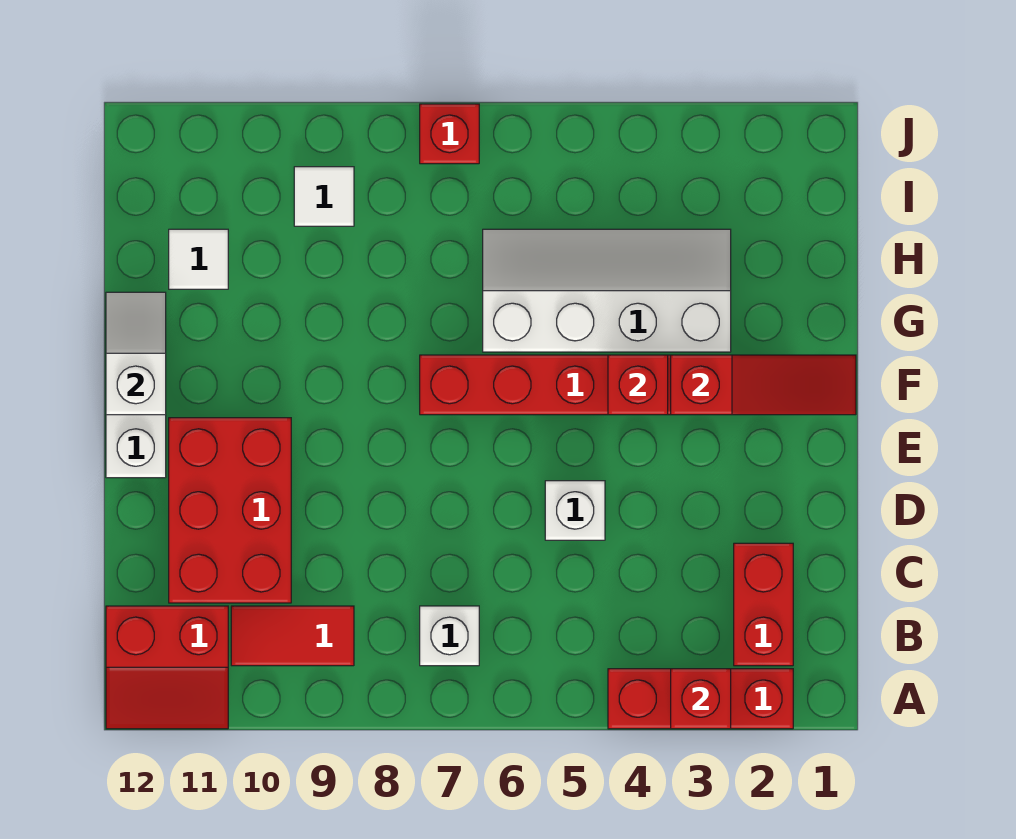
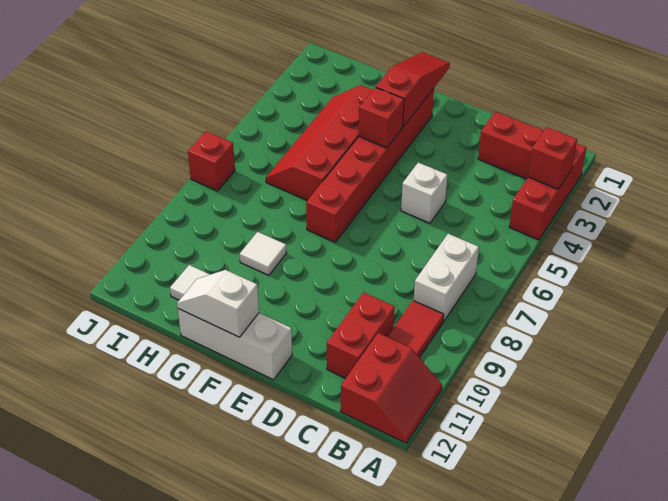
white brick B7 level 1 -> white brick B7:B8 level 1
red brick C10:E11 level 1 -> red brick C10:C11 level 1
white slope G3:H6 level 1 top G -> red slope G3:H6 level 1 top G
white tile I9 level 1 -> white tile G9 level 1

